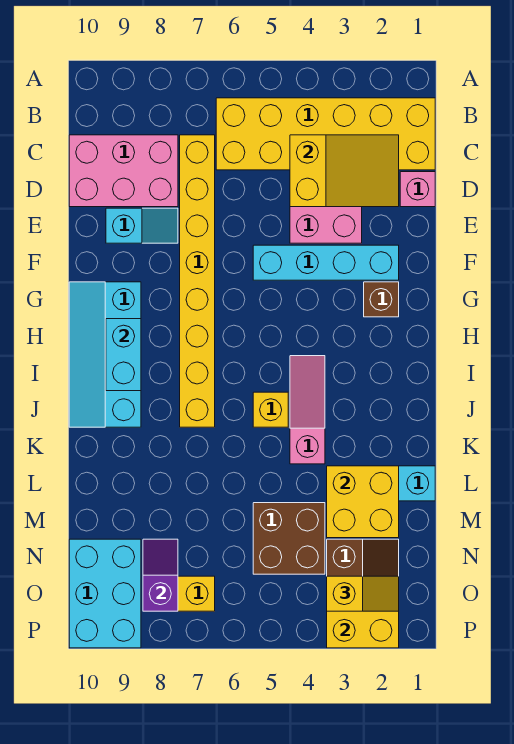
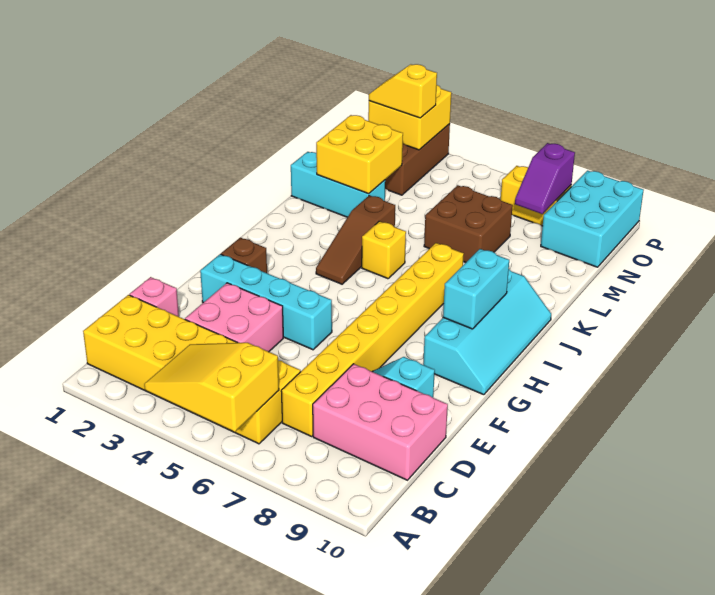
yellow slope C2:D4 level 2 top 4 -> yellow slope A4:B6 level 2 top 6
pink slope I4:K4 level 1 top K -> brown slope I4:K4 level 1 top K
brown brick M4:N5 level 1 -> brown brick L6:M7 level 1

